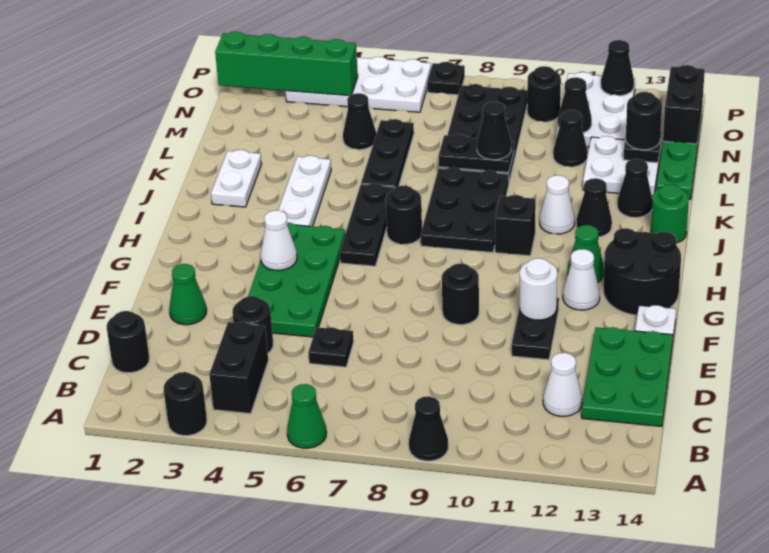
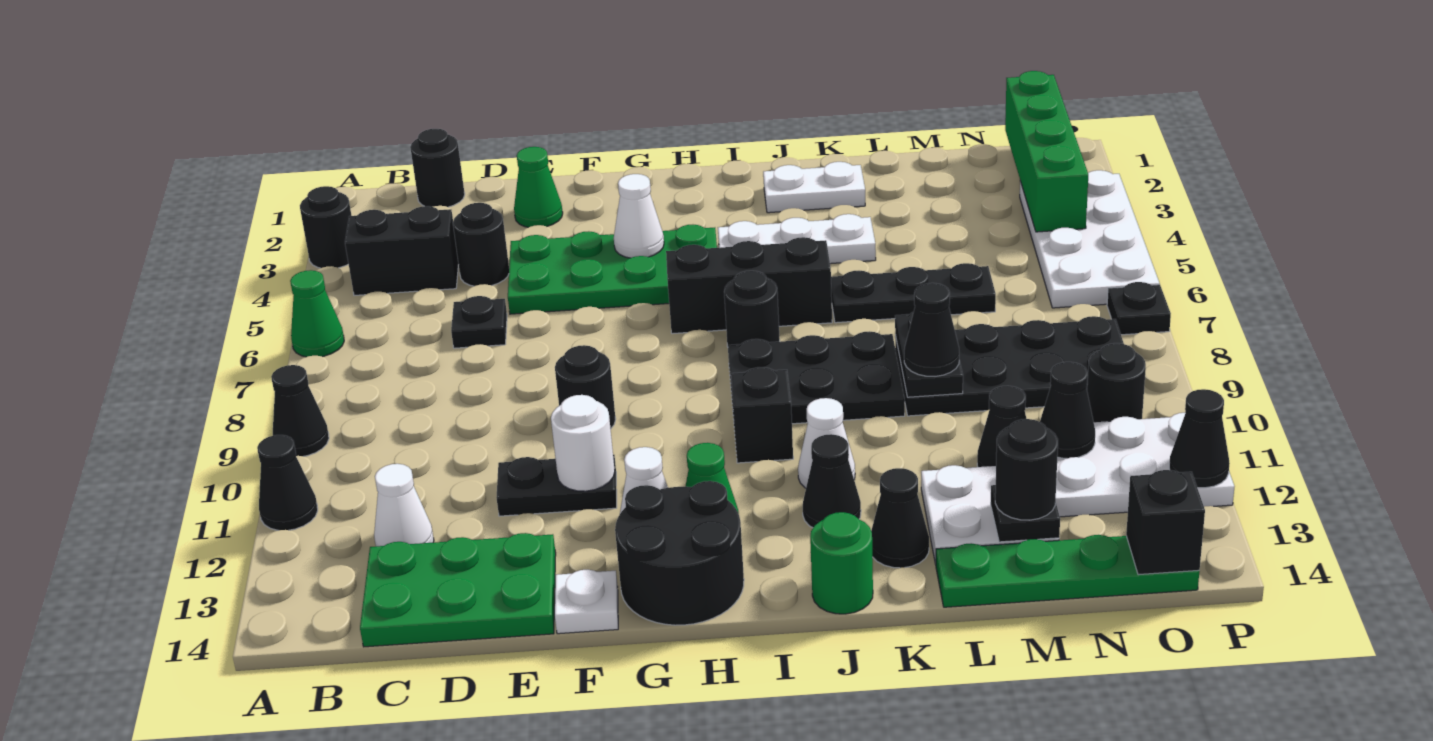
black plate H6:J6 level 1 -> black brick H6:J6 level 1
black cone M5 level 1 -> black cone A11 level 1
black brick N14:O14 level 2 -> black brick O14 level 2

